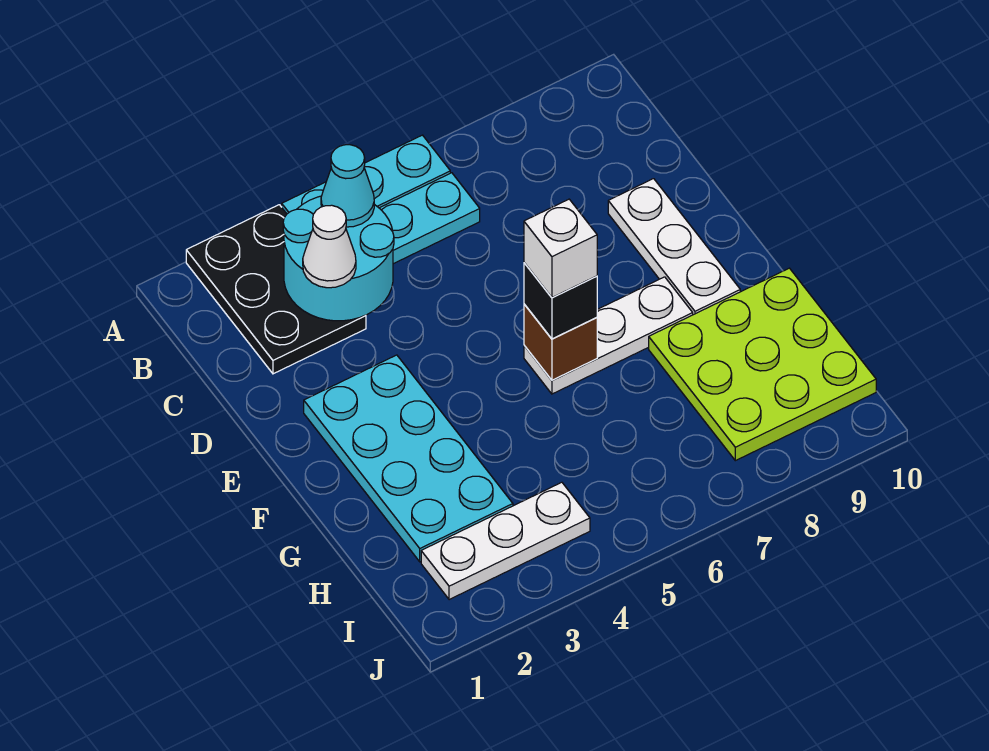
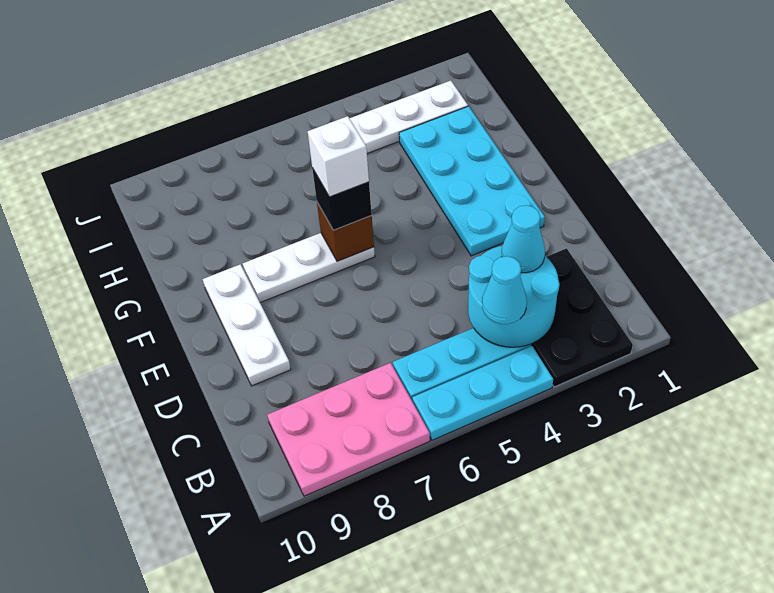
none -> pink plate A7:B9 level 1
white cone C3 level 3 -> cyan cone C3 level 3
lime plate G8:I10 level 1 -> none

